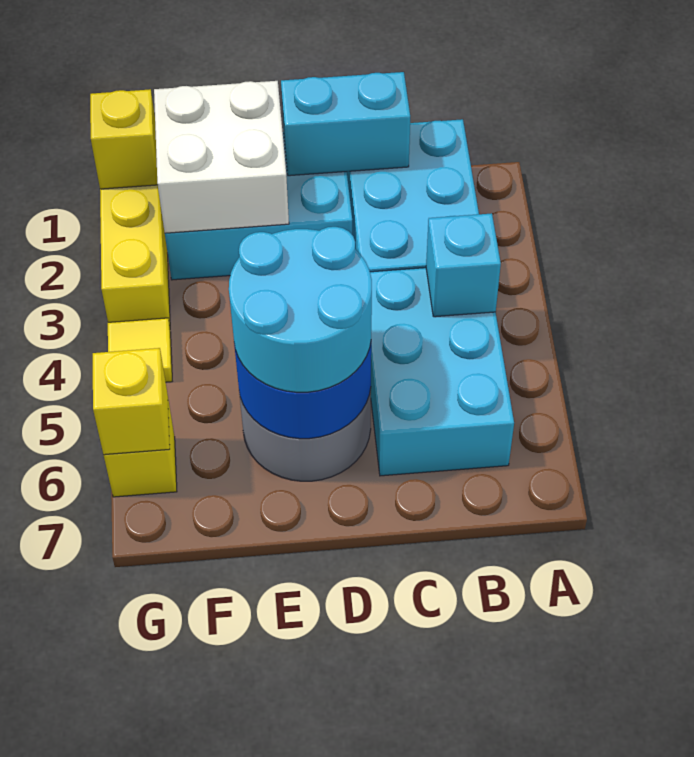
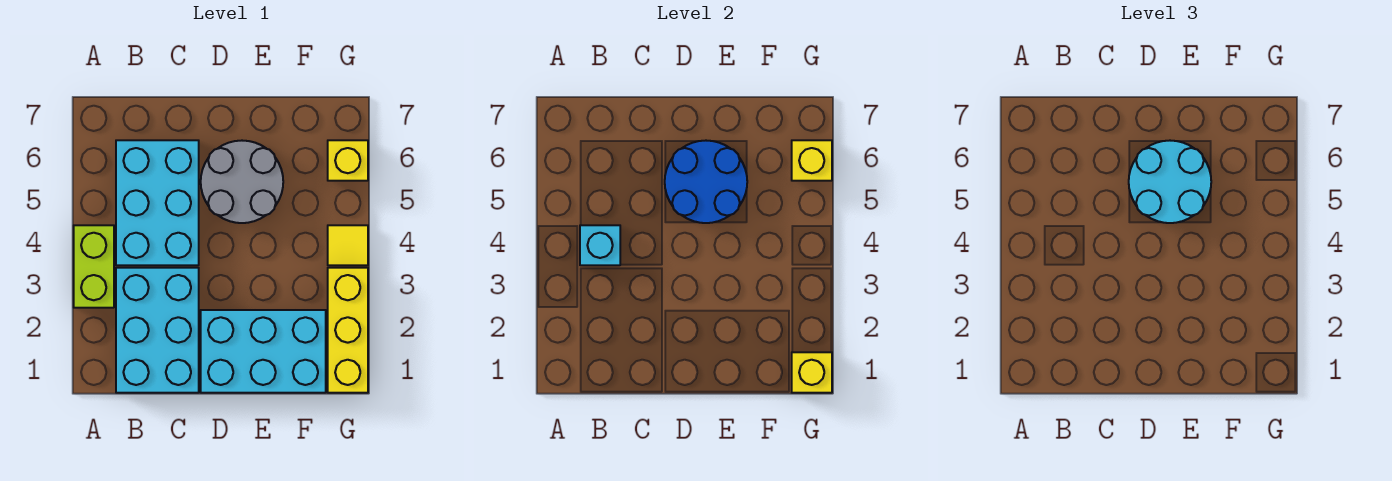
none -> lime brick A3:A4 level 1
cyan brick C1:D1 level 2 -> none
white brick E1:F2 level 2 -> none

